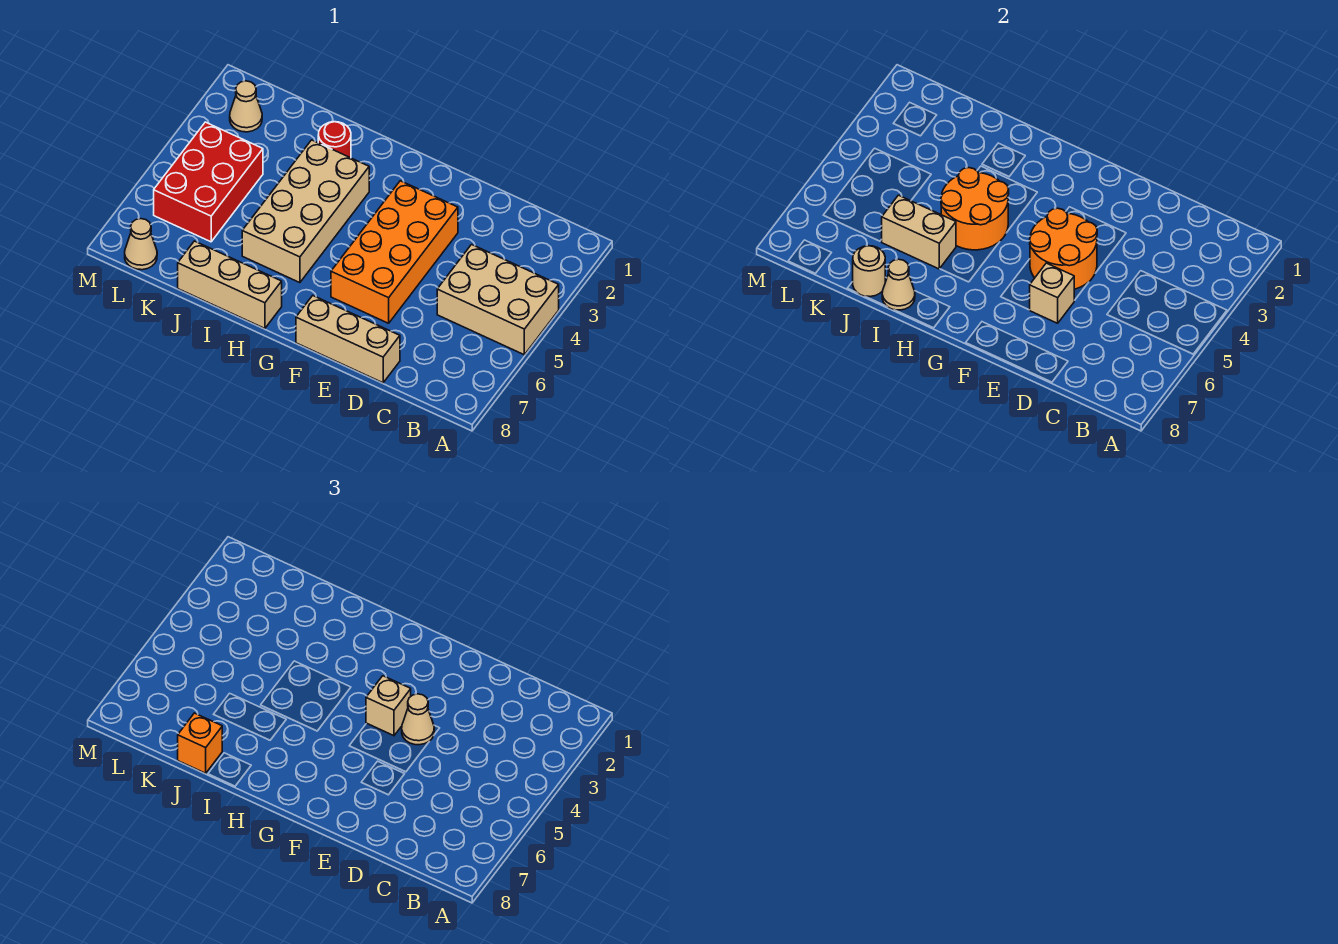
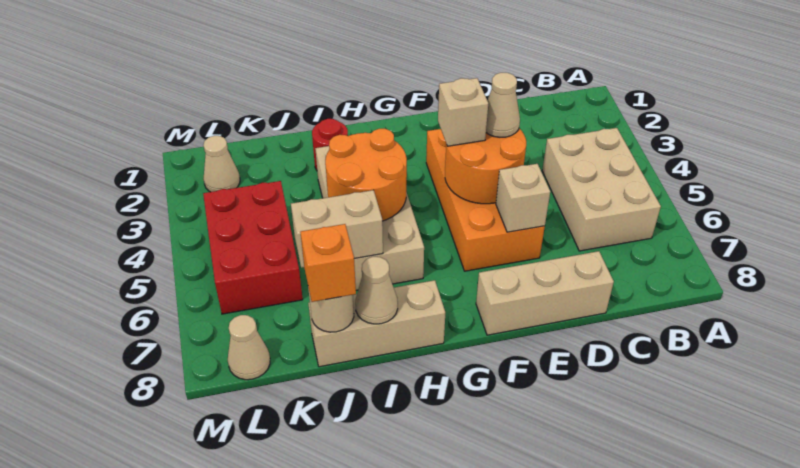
tan brick A4:C5 level 1 -> tan brick B4:C6 level 1

